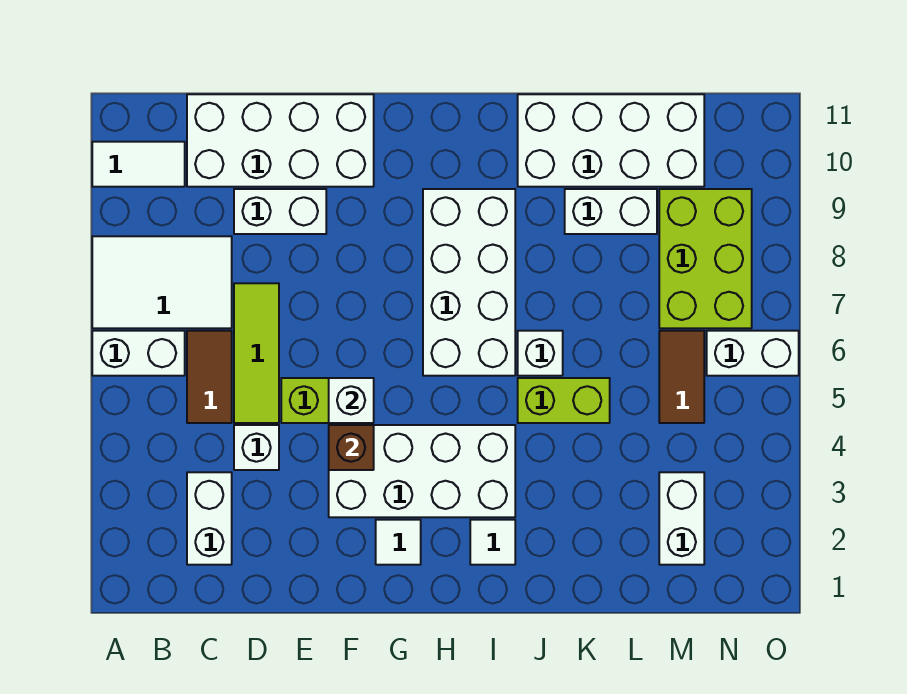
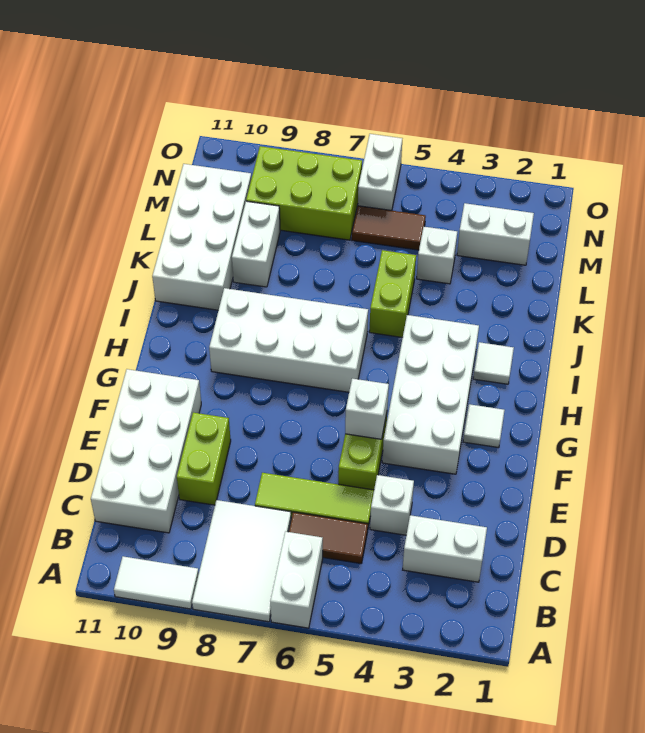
white tile A10:B10 level 1 -> white tile A9:A10 level 1
white brick D9:E9 level 1 -> lime brick D9:E9 level 1
brown brick F4 level 2 -> none
white brick J6 level 1 -> white brick L4 level 1

